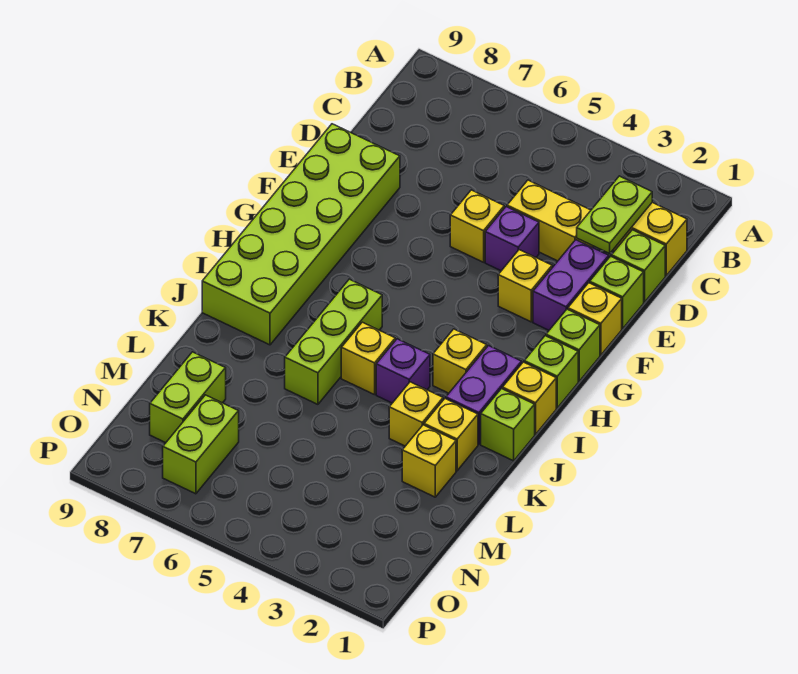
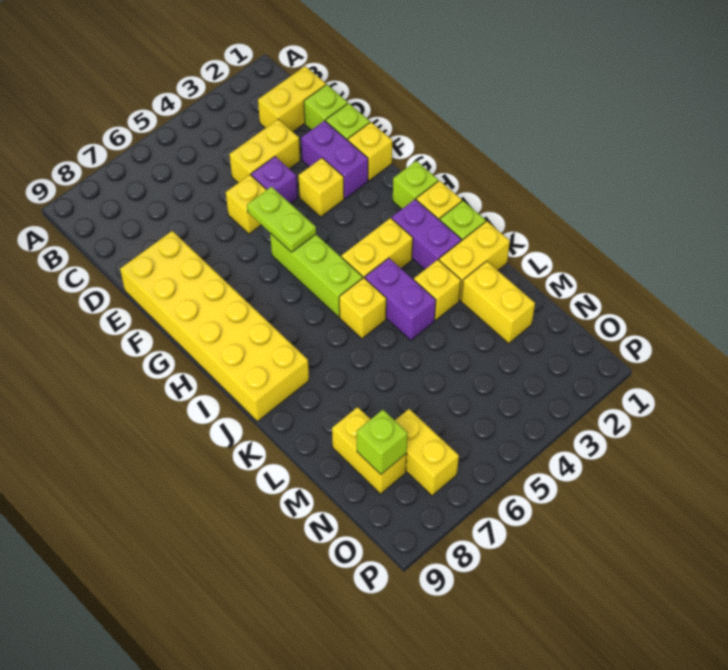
lime plate C2:D2 level 2 -> lime plate F5:G5 level 2
lime brick E8:J9 level 1 -> yellow brick E8:J9 level 1
lime brick G1 level 1 -> lime brick N8 level 2
yellow brick I3 level 1 -> yellow brick I3:I4 level 1
lime brick I6:K6 level 1 -> lime brick G5:I5 level 1
purple brick J4 level 1 -> purple brick J4:K4 level 1
yellow brick K2 level 1 -> yellow brick K1:K2 level 1
yellow brick L2 level 1 -> yellow brick L2:M2 level 1
lime brick M8:N8 level 1 -> yellow brick M8:N8 level 1
lime brick N7:O7 level 1 -> yellow brick N7:O7 level 1

